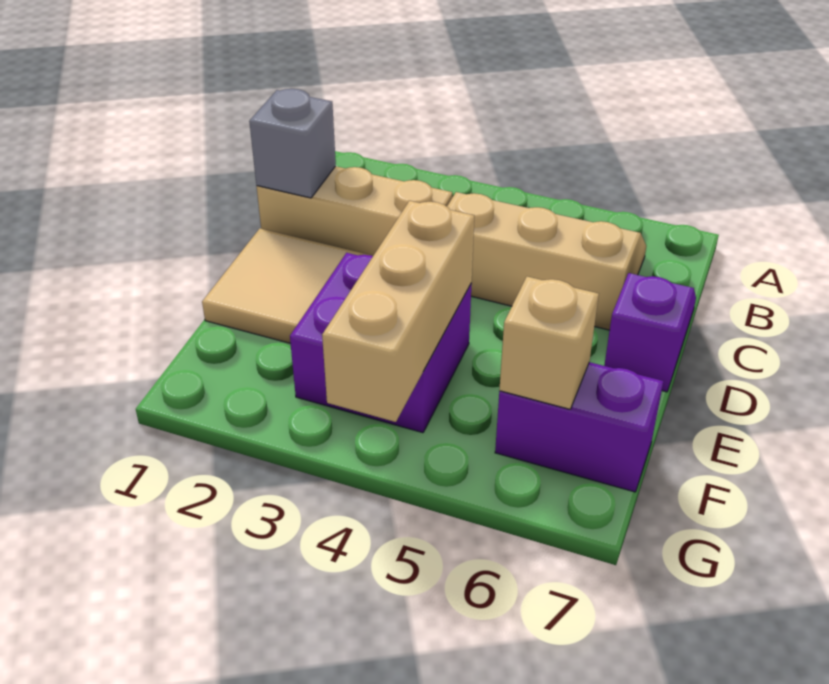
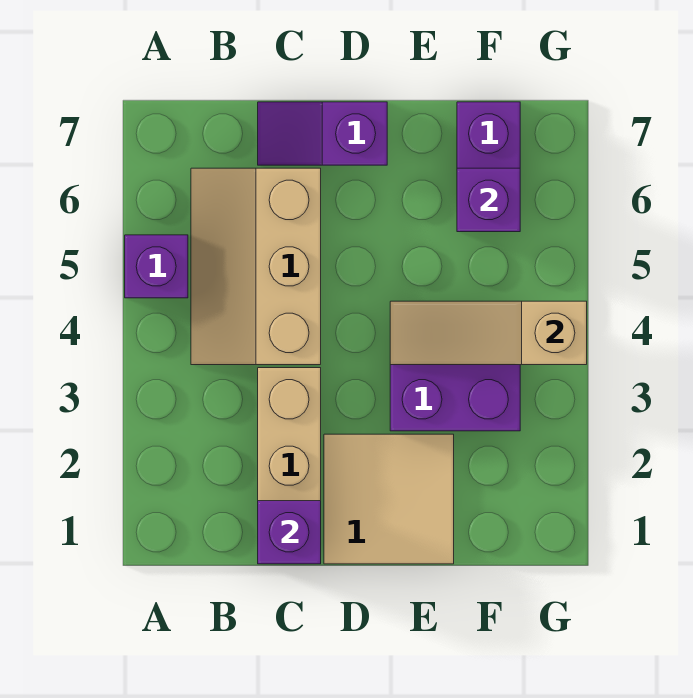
none -> purple brick A5 level 1
grey brick C1 level 2 -> purple brick C1 level 2
tan brick E4:G4 level 2 -> tan slope E4:G4 level 2 top G
tan brick F6 level 2 -> purple brick F6 level 2

